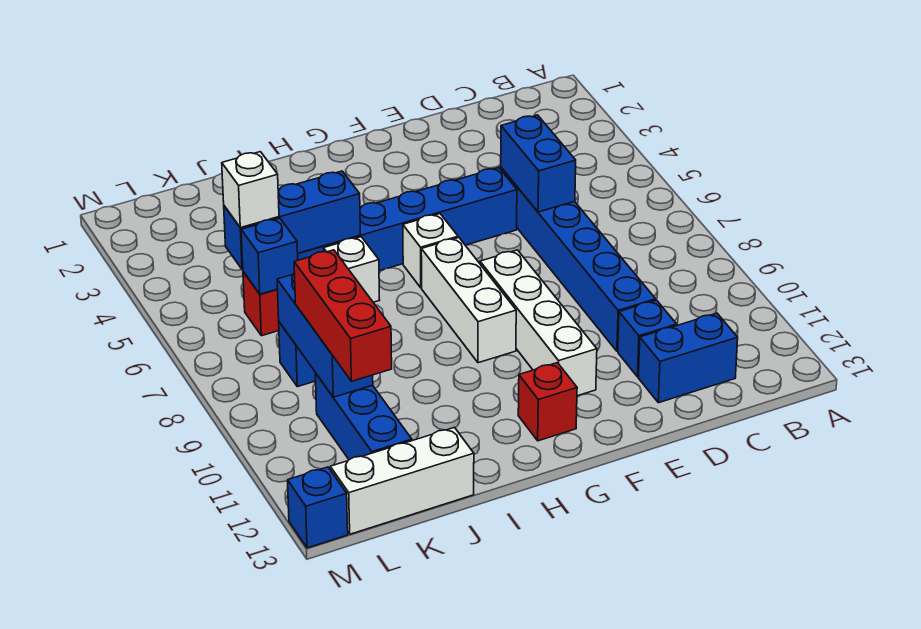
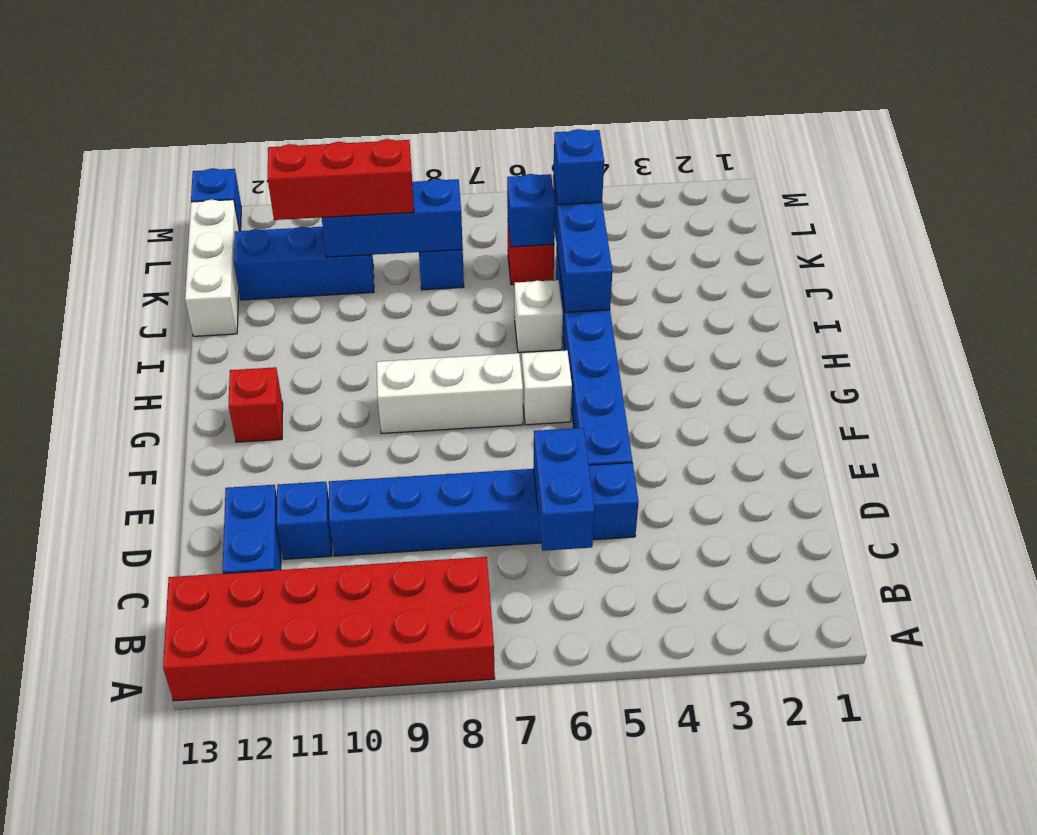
none -> red brick A8:B13 level 1
blue brick D5:D6 level 2 -> blue brick C6:D6 level 2
white brick F8:F11 level 1 -> none
white brick K5 level 3 -> blue brick K5 level 3

